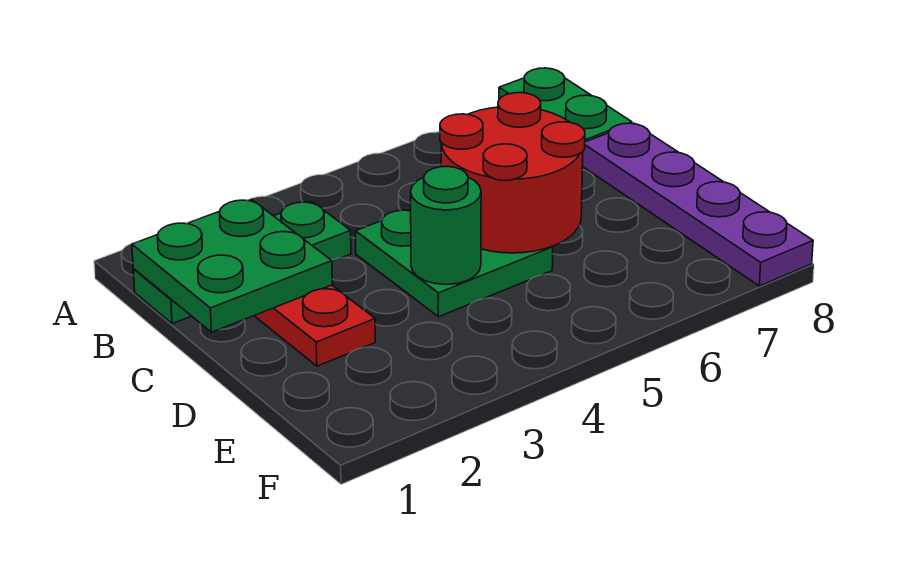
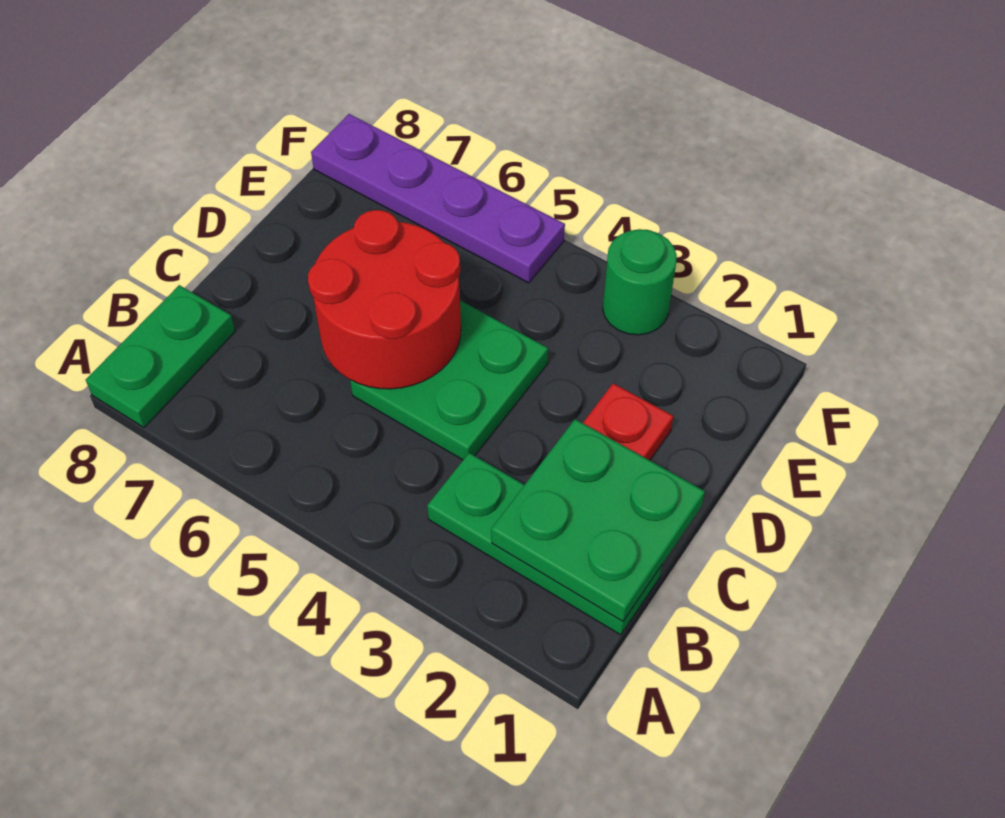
purple plate C8:F8 level 1 -> purple plate F5:F8 level 1
green round brick D4 level 2 -> green round brick F3 level 1

